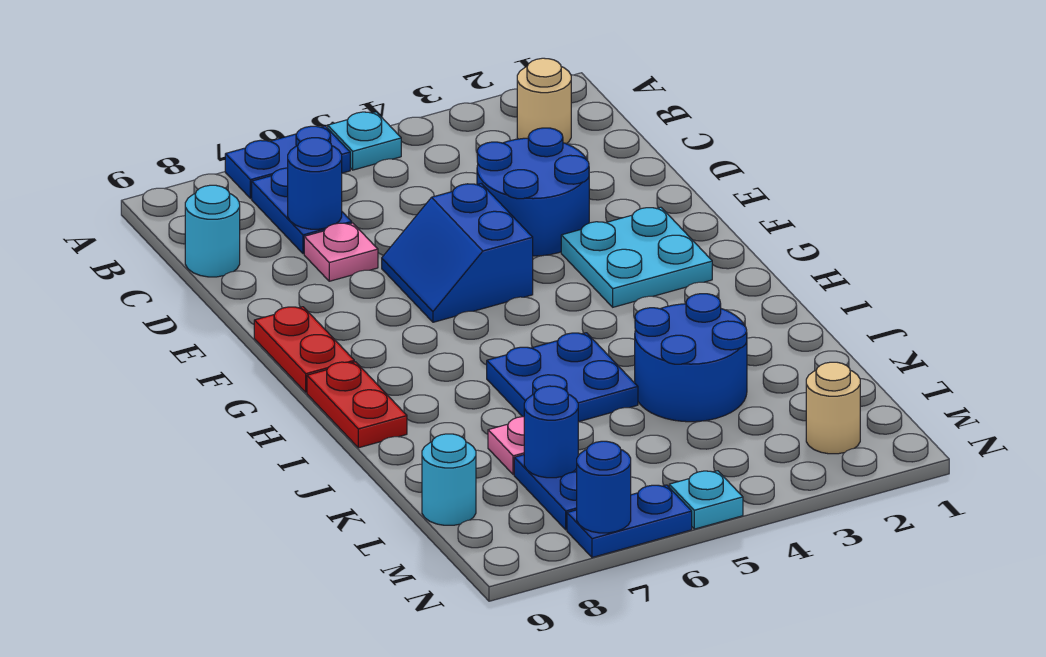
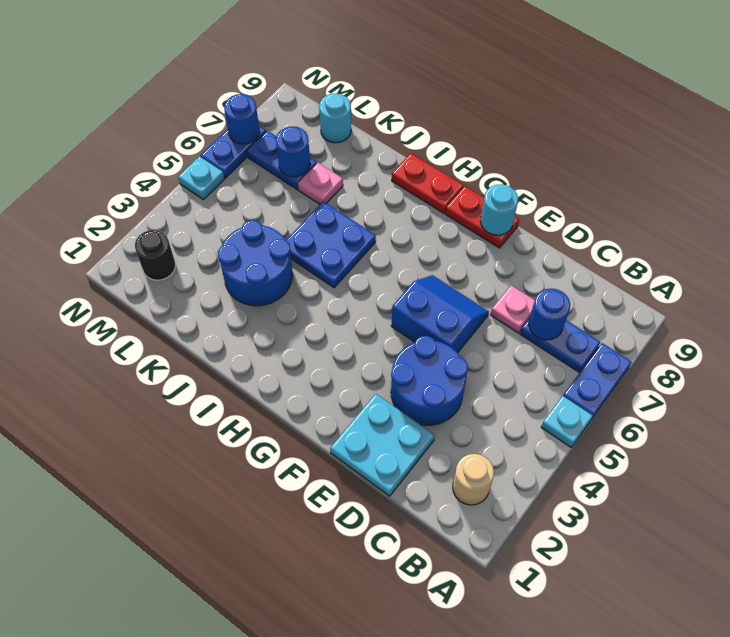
cyan round brick C9 level 1 -> cyan round brick F9 level 2
cyan plate F2:G3 level 1 -> cyan plate D1:E2 level 1
tan round brick M2 level 1 -> black round brick M2 level 1

